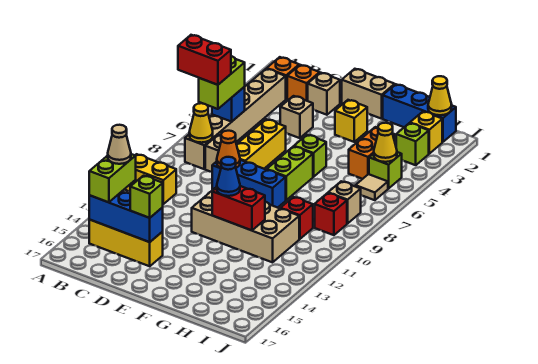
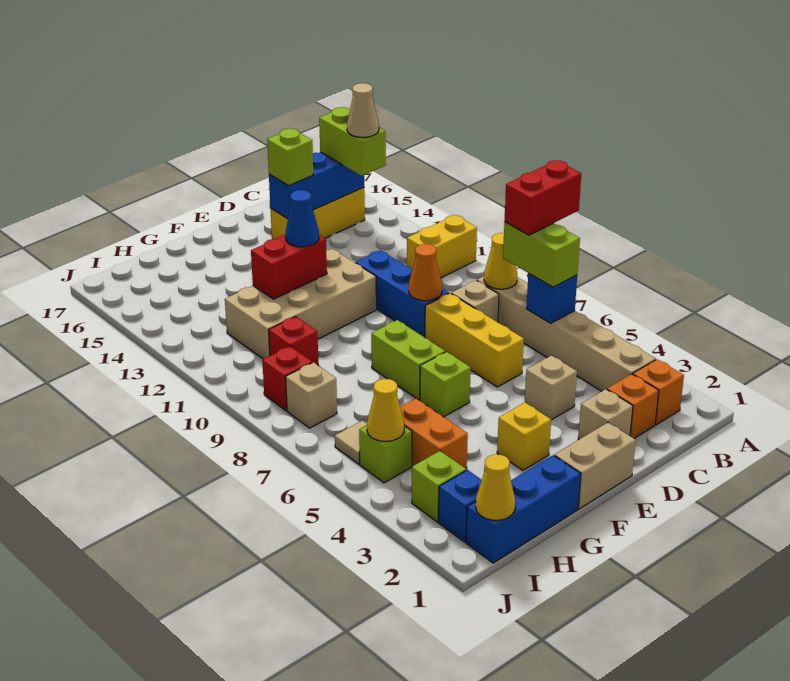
blue brick D9:F9 level 1 -> blue brick D9:D11 level 1
yellow brick I2 level 1 -> blue brick I2 level 1

